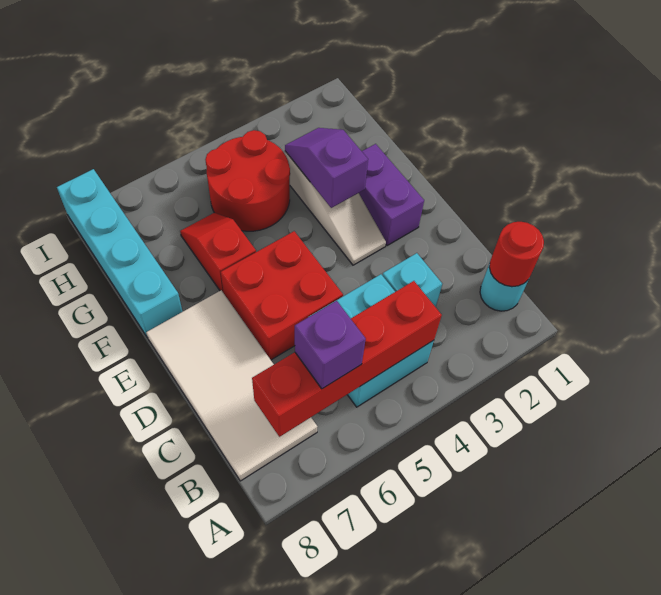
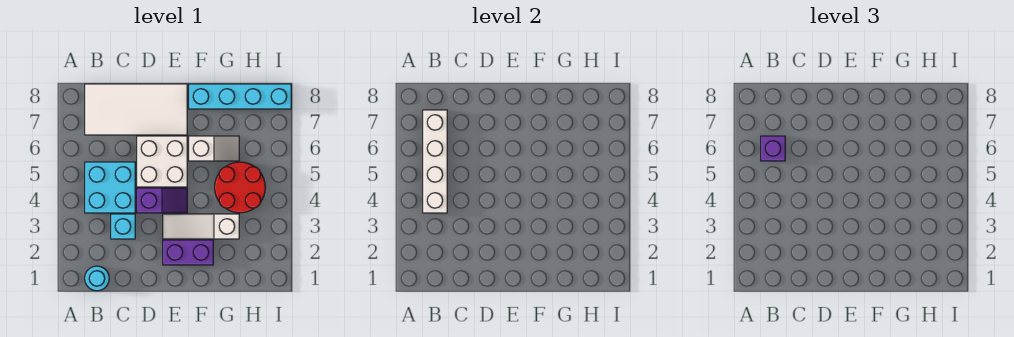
red round brick B1 level 2 -> none
red brick B4:B7 level 2 -> white brick B4:B7 level 2
red brick D5:E6 level 1 -> white brick D5:E6 level 1
purple slope F3:G3 level 2 top F -> purple slope D4:E4 level 1 top D
red slope F6:G6 level 1 top F -> white slope F6:G6 level 1 top F

